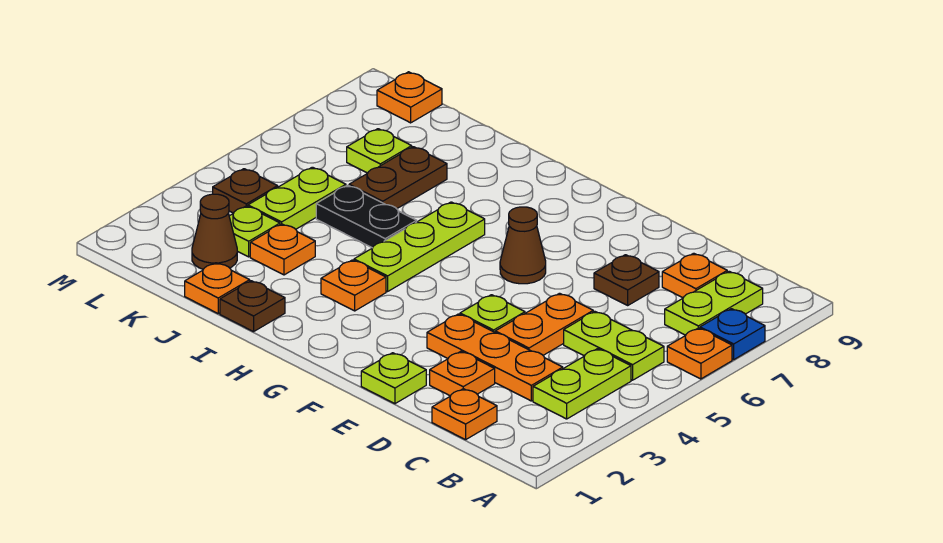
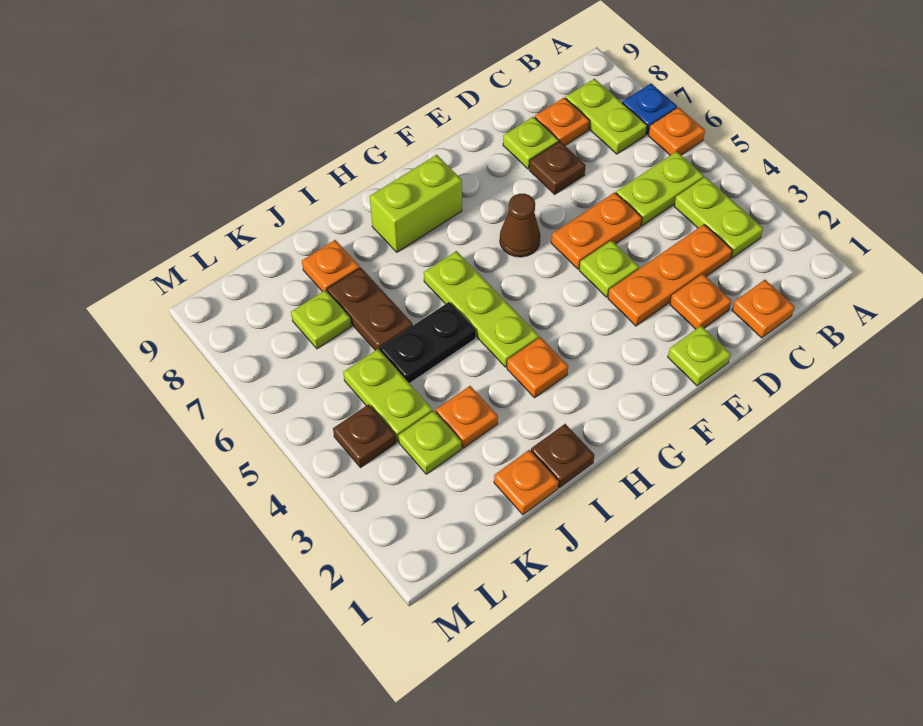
orange plate D4:D5 level 1 -> orange plate D5:E5 level 1
none -> lime plate D8 level 1
none -> lime brick G8:H8 level 1
brown cone K2 level 1 -> none
orange plate L9 level 1 -> orange plate J8 level 1

